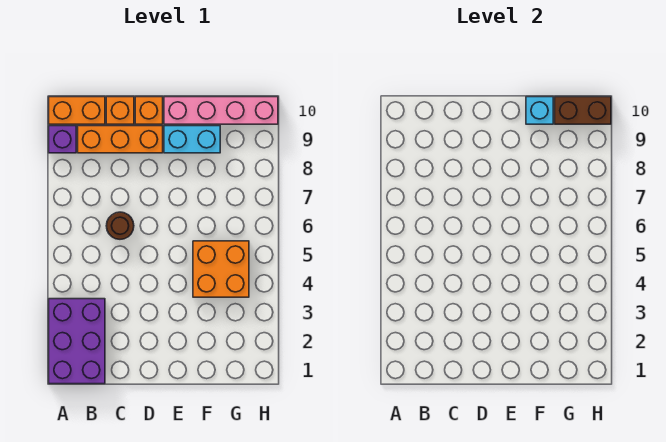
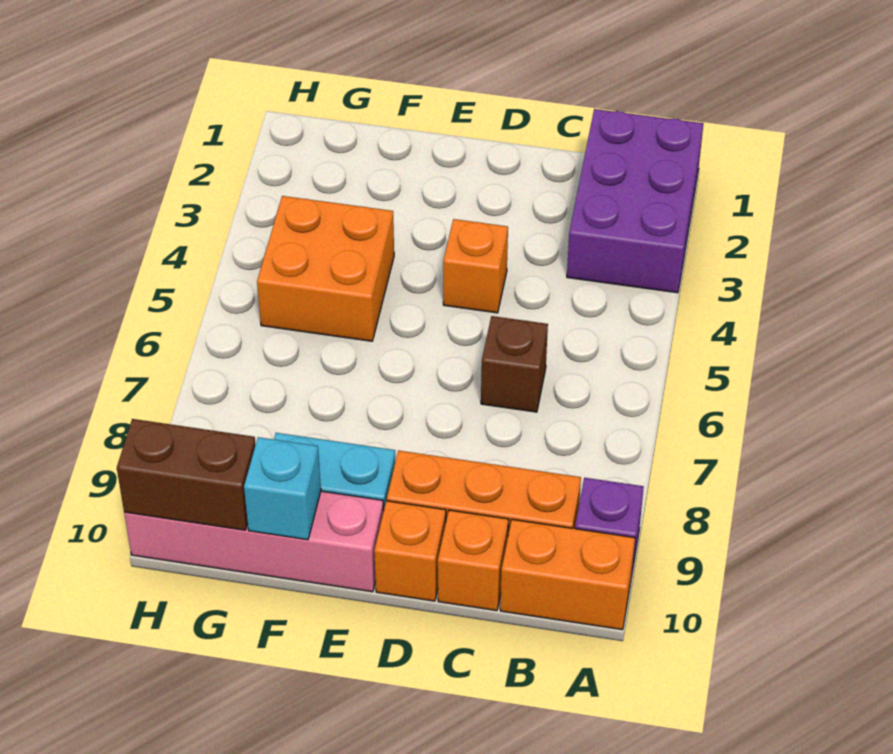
brown round brick C6 level 1 -> brown brick C6 level 1
none -> orange brick D4 level 1

